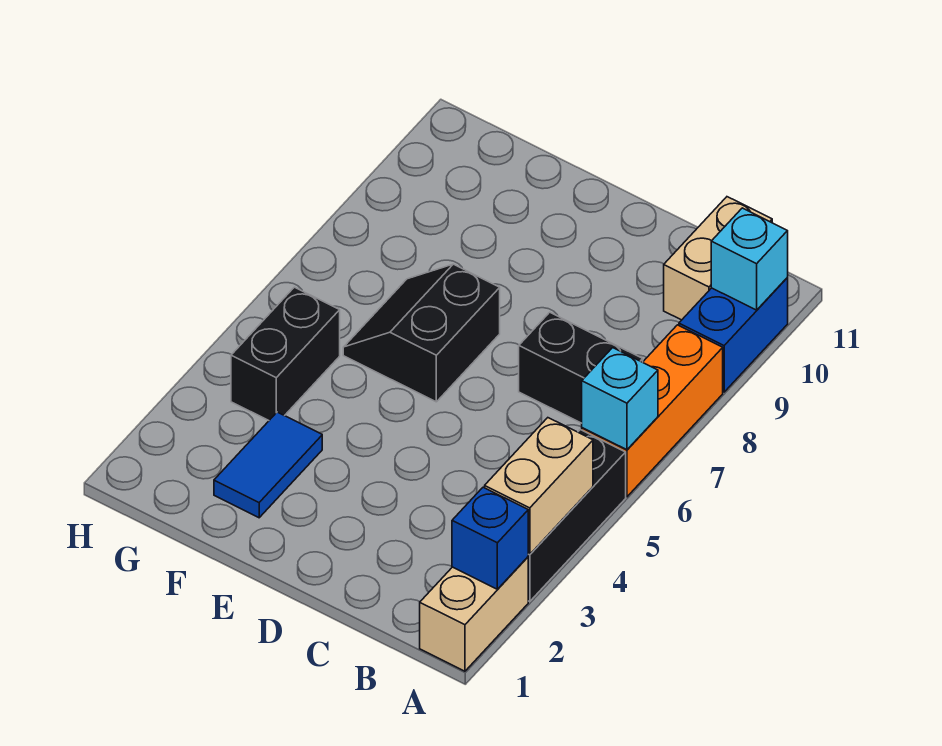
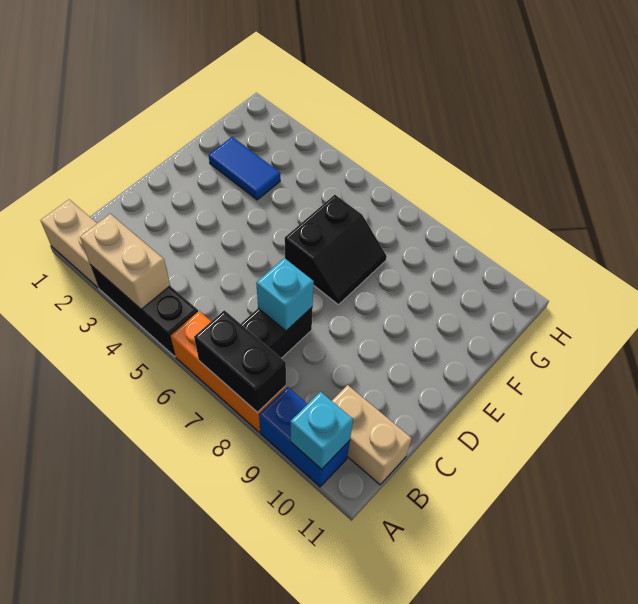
blue brick A2 level 2 -> none
cyan brick A6 level 2 -> cyan brick C7 level 2
black slope E6:F7 level 1 top E -> black slope E6:F7 level 1 top 6
black brick G4:G5 level 1 -> black brick A7:A8 level 2

